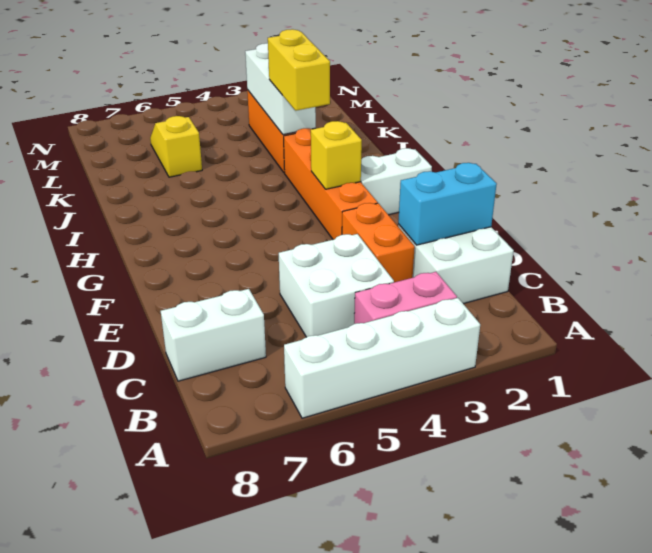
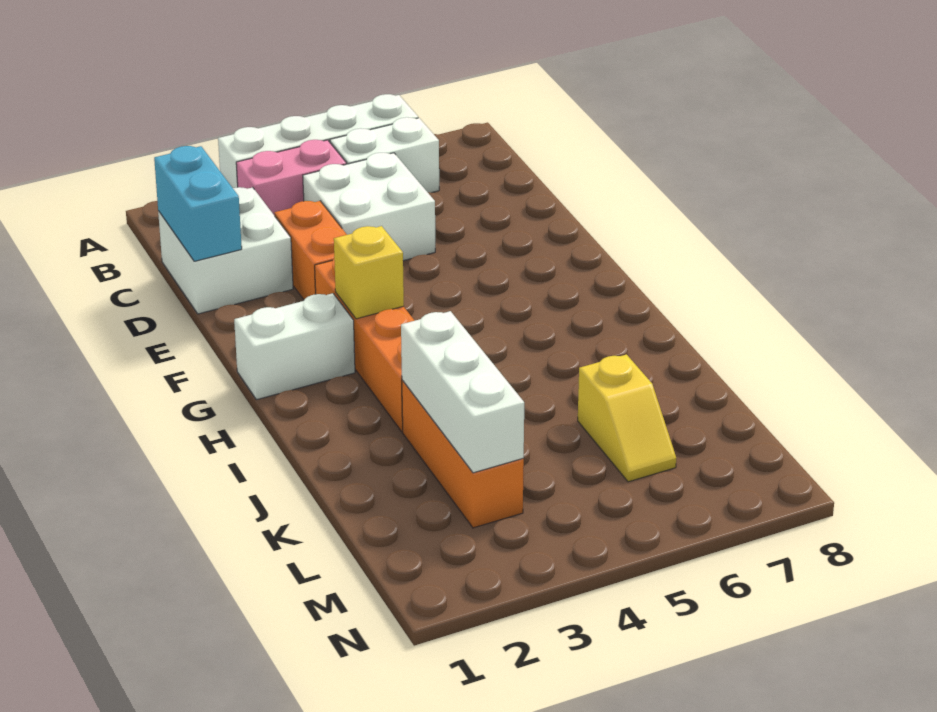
white brick C7:C8 level 1 -> white brick B5:B6 level 1
cyan brick D1:D2 level 2 -> cyan brick C1:D1 level 2
yellow brick I3:J3 level 3 -> none

